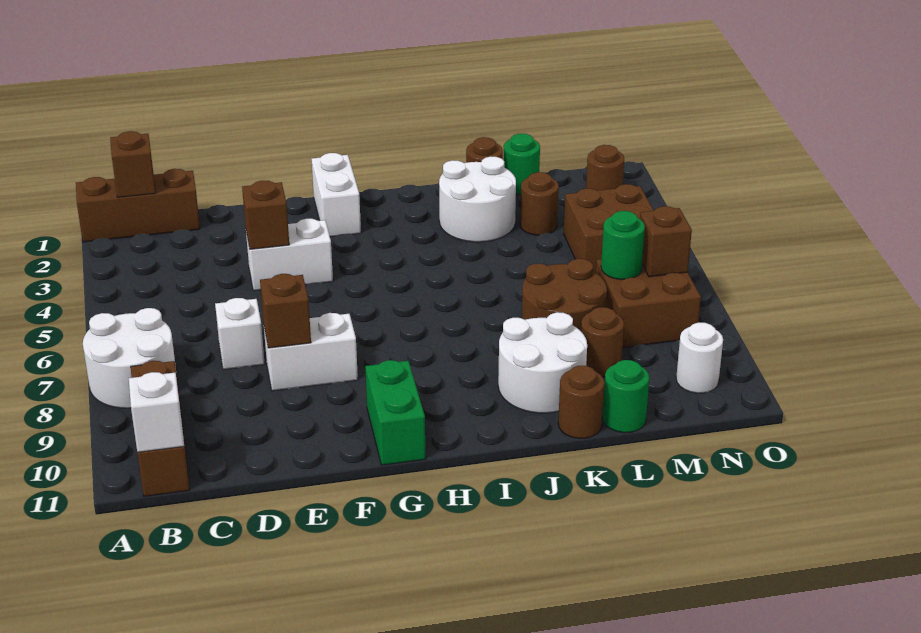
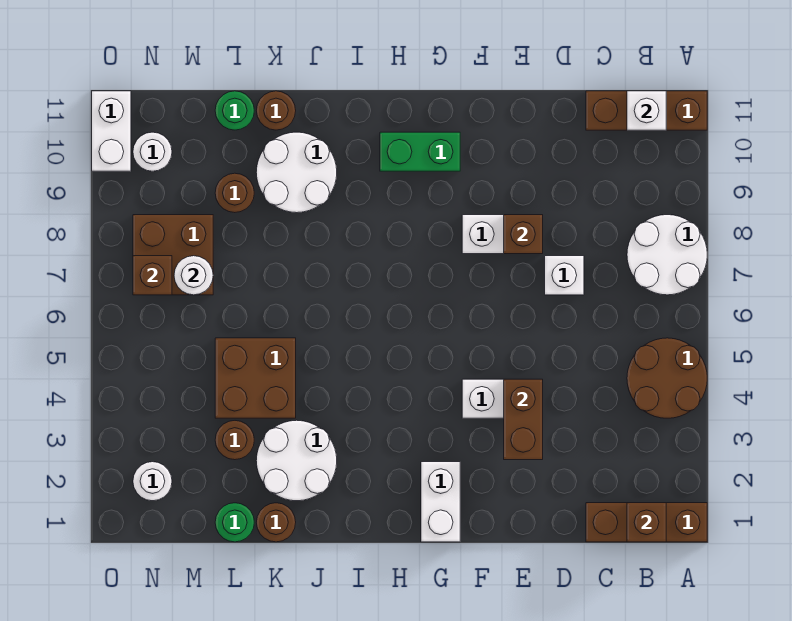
brown brick B9:B11 level 1 -> brown brick A11:C11 level 1
brown brick E4 level 2 -> brown brick E3:E4 level 2
green brick G10:G11 level 1 -> green brick G10:H10 level 1
brown round brick K7:L8 level 1 -> brown round brick A4:B5 level 1
brown brick M4:N5 level 1 -> brown brick K4:L5 level 1
green round brick M7 level 2 -> white round brick M7 level 2
brown round brick N2 level 1 -> white round brick N2 level 1
none -> white brick O10:O11 level 1

